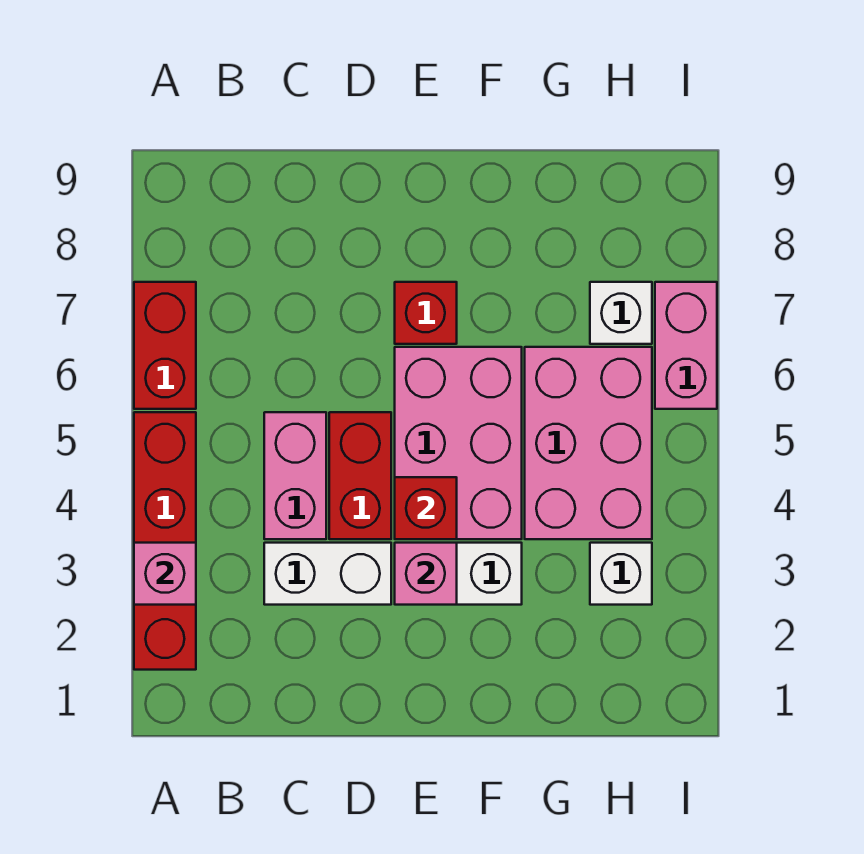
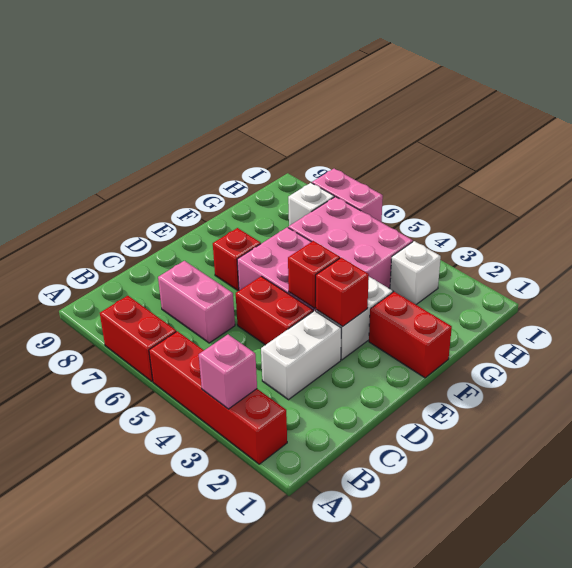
pink brick C4:C5 level 1 -> pink brick C6:C7 level 1
pink brick E3 level 2 -> red brick E3 level 2
none -> red brick F1:F2 level 1

